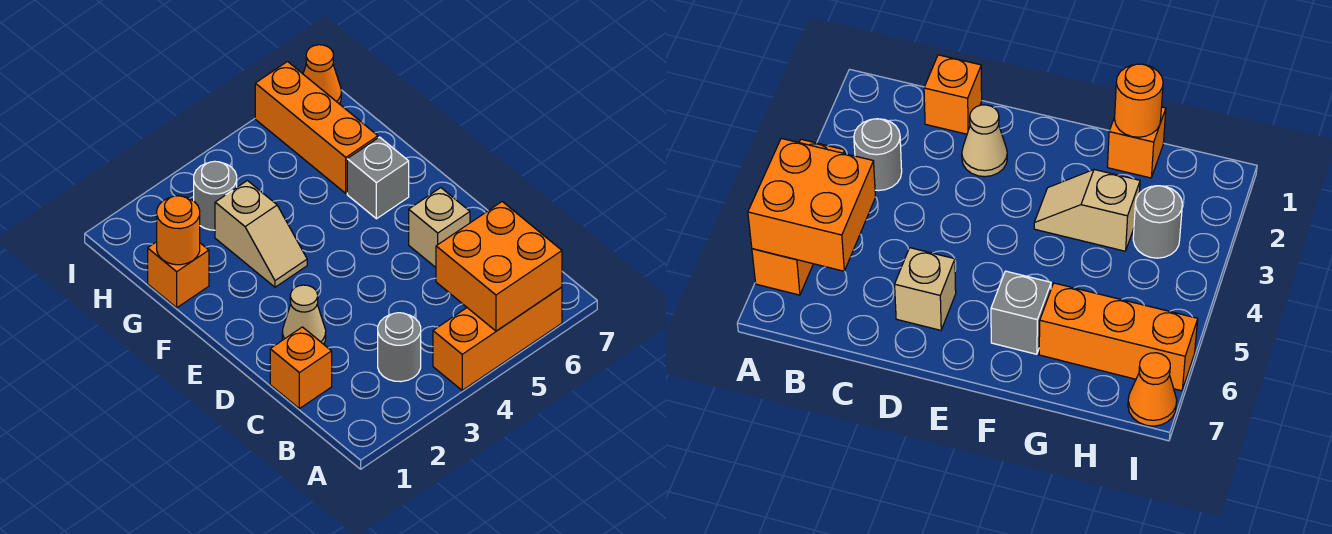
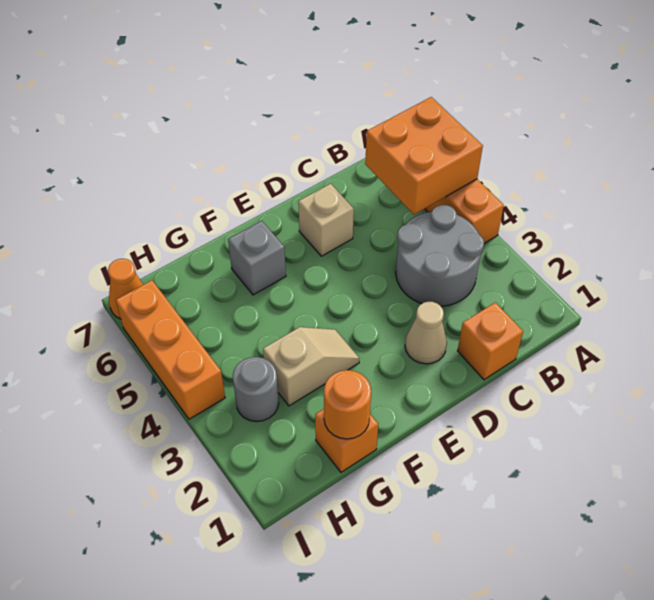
grey round brick B3 level 1 -> grey round brick B3:C4 level 1
orange brick G6:I6 level 1 -> orange brick I4:I6 level 1

